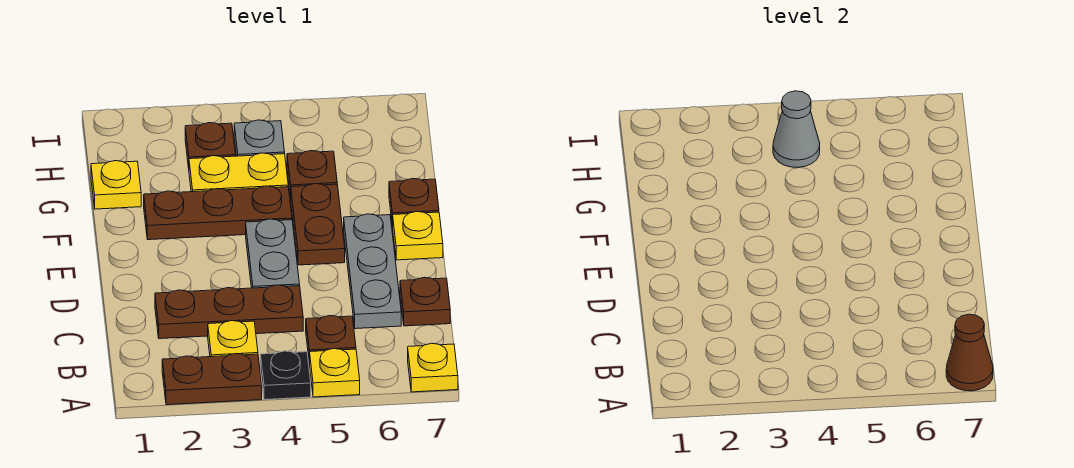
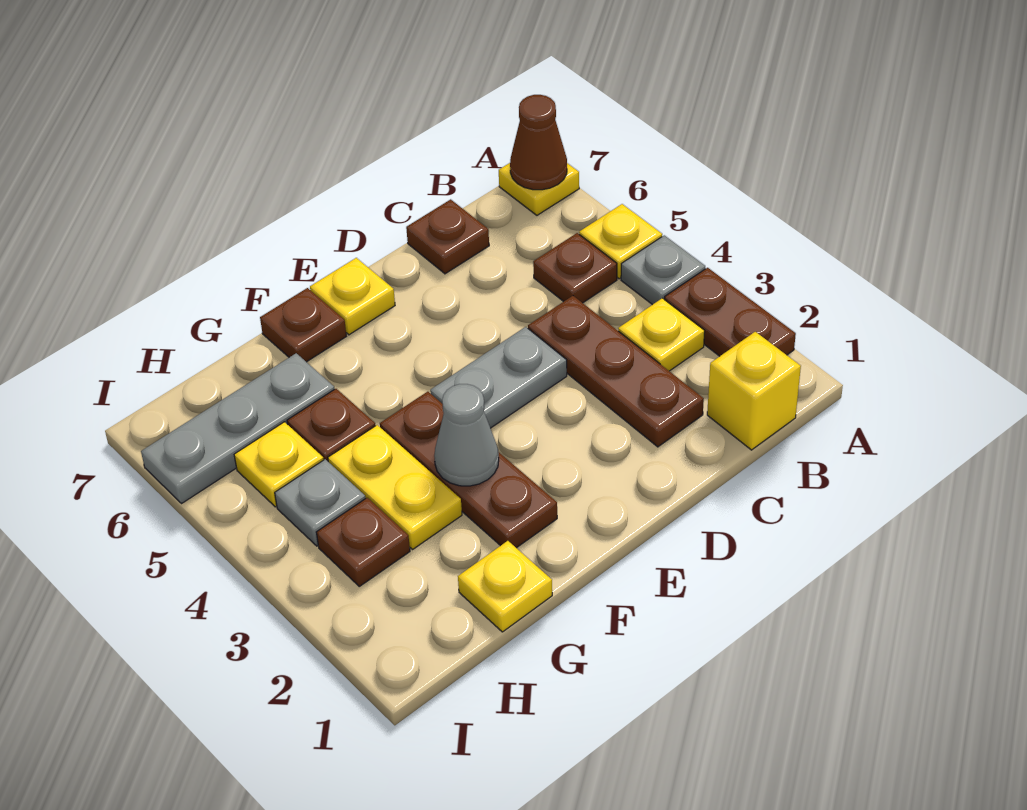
black plate A4 level 1 -> grey plate A4 level 1
none -> yellow brick B1 level 1
grey plate C6:E6 level 1 -> grey plate G6:I6 level 1
brown plate E5:F5 level 1 -> none
grey cone H4 level 2 -> grey cone F3 level 2
none -> yellow plate H5 level 1

